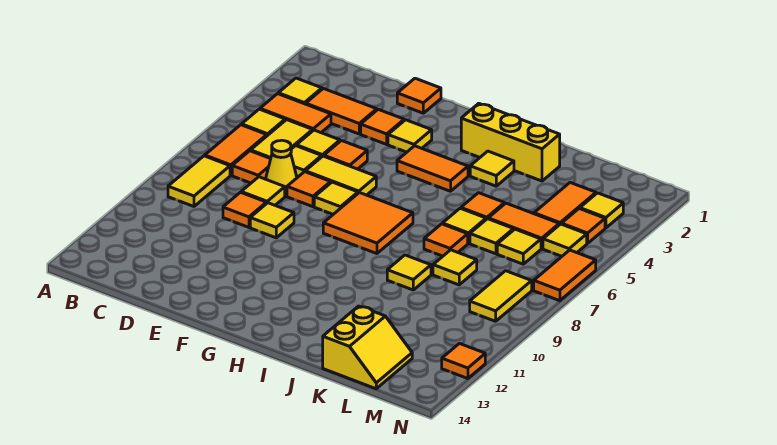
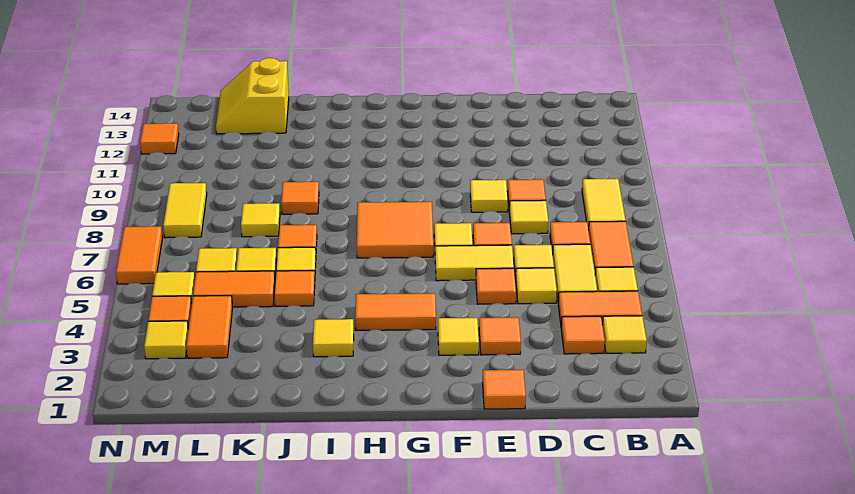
orange tile C3:D3 level 1 -> orange tile C3 level 1
yellow cone D7 level 1 -> none
yellow brick H2:J2 level 1 -> none
yellow tile J9 level 1 -> orange tile J9 level 1

